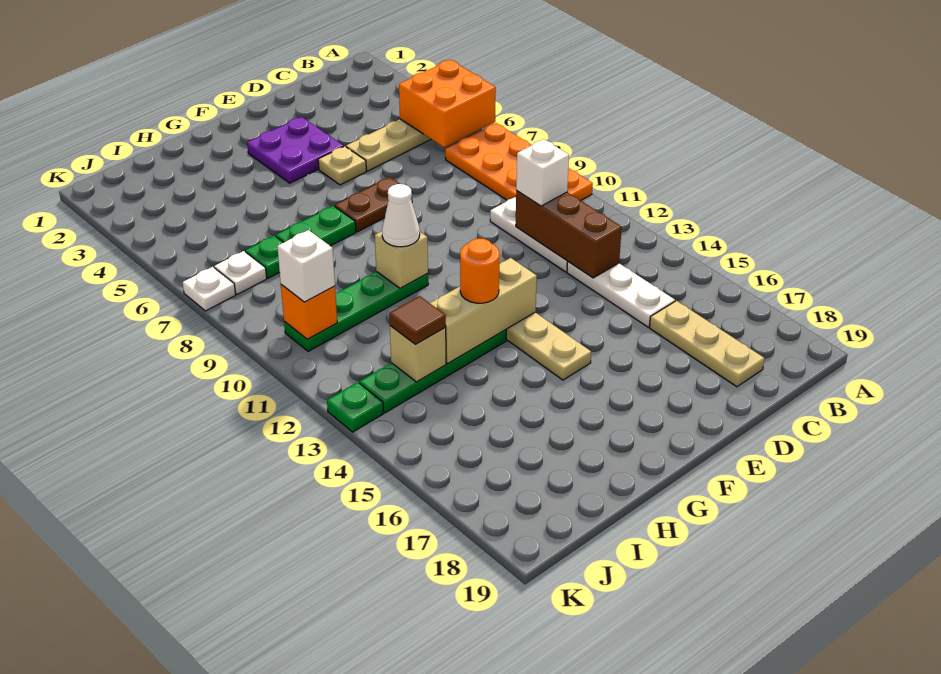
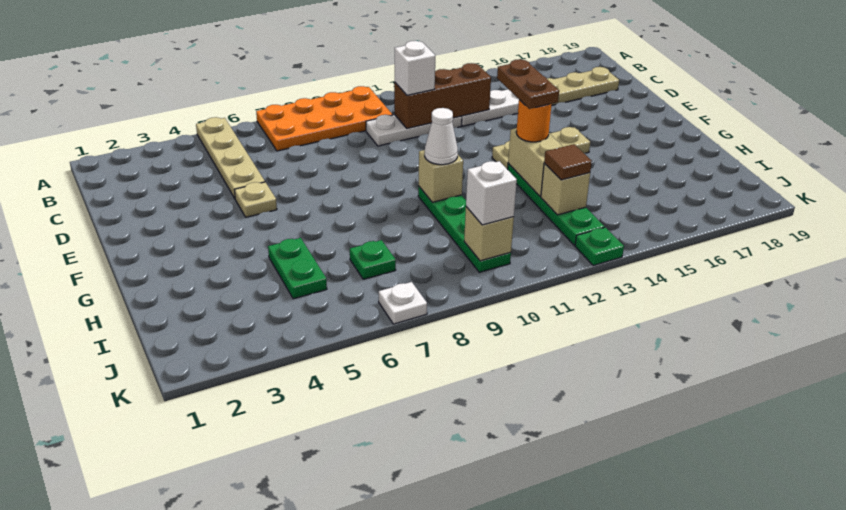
orange brick A5:B6 level 2 -> none
purple plate E3:F4 level 1 -> none
brown plate E7:F7 level 1 -> brown plate F13:G13 level 4
tan brick F13:H13 level 2 -> tan brick G13:H13 level 2
green plate G7:H7 level 1 -> green plate H5:I5 level 1
white plate J7 level 1 -> none
orange brick J10 level 2 -> tan brick J10 level 2

